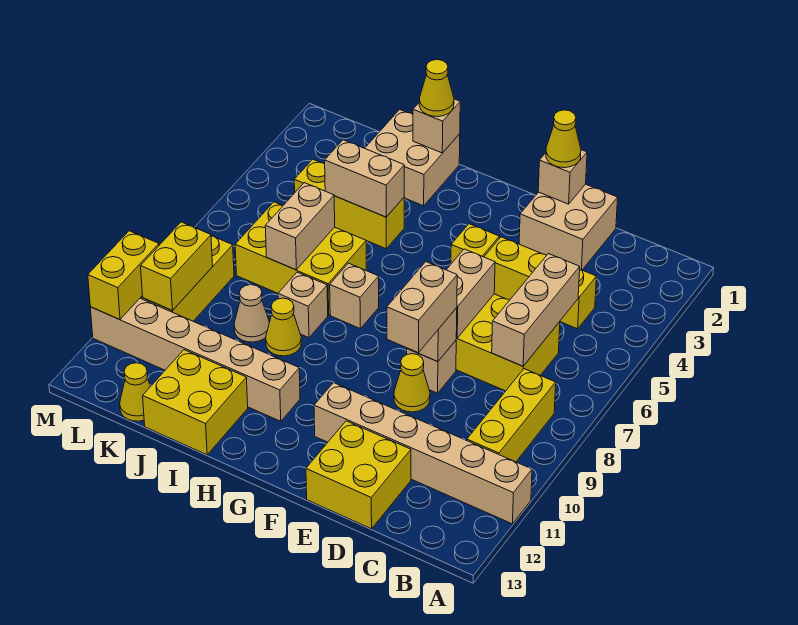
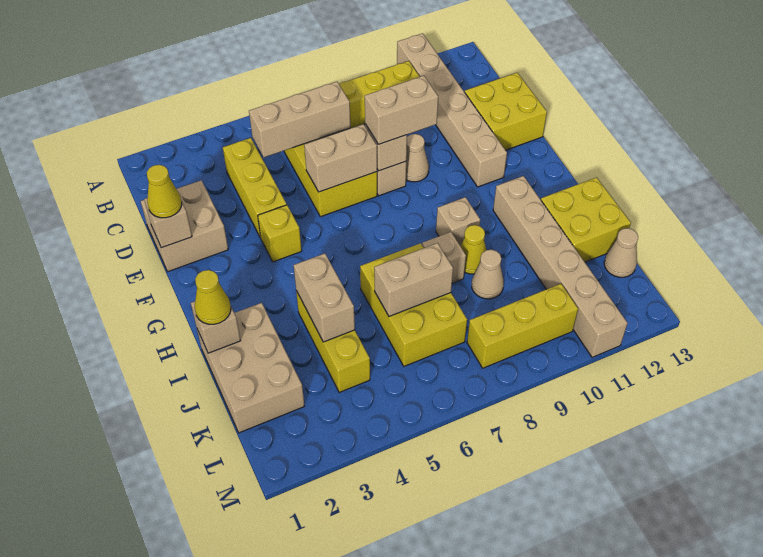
yellow cone E9 level 1 -> tan cone E9 level 1
tan brick H7 level 1 -> tan brick H9 level 1
tan brick I1:J2 level 1 -> tan brick I1:K2 level 1
yellow cone K13 level 1 -> tan cone K13 level 1
yellow brick L9:L10 level 2 -> none
yellow brick M10:M11 level 2 -> none

